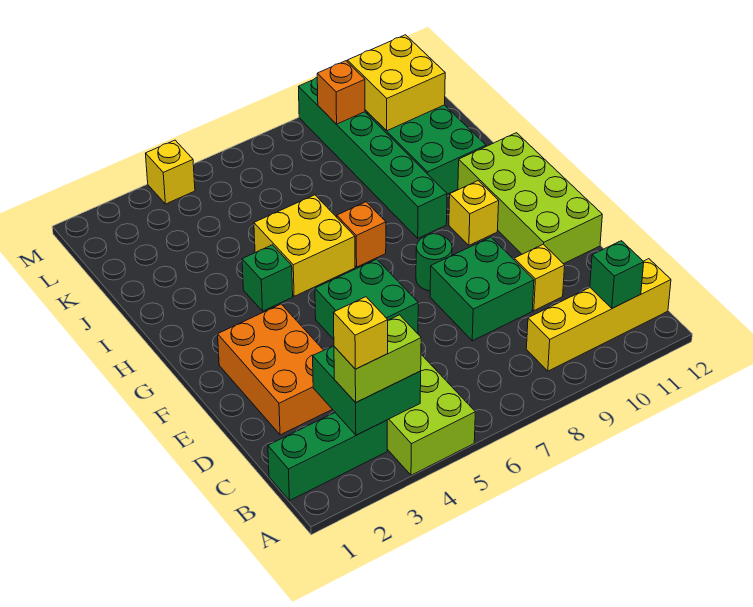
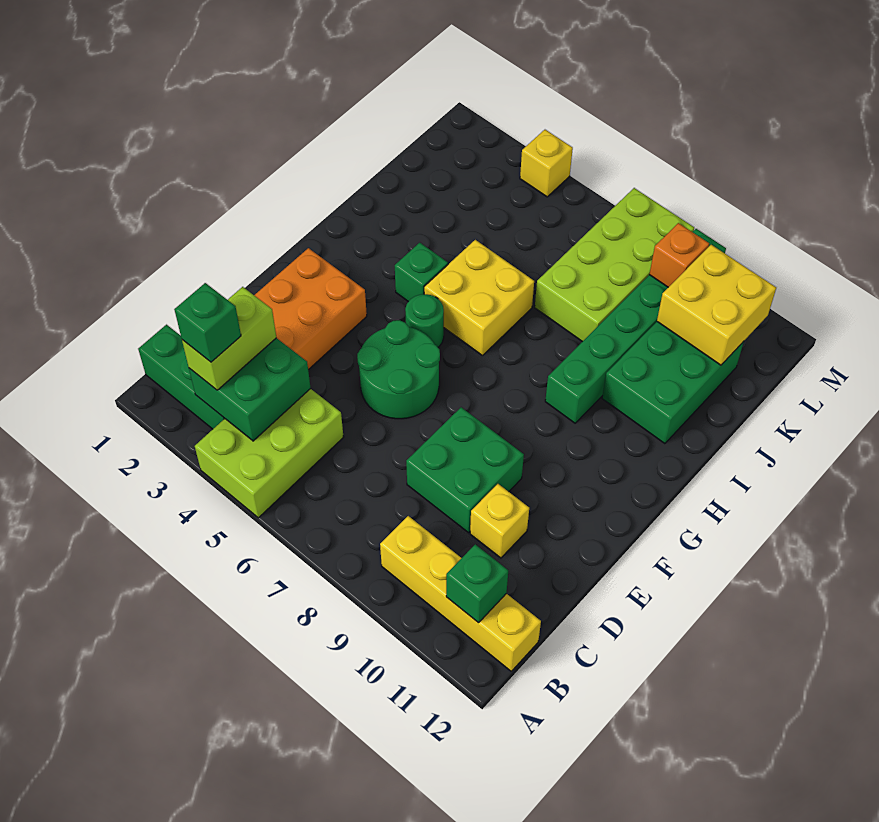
lime brick B3:B4 level 3 -> lime brick B3:C3 level 3
yellow brick B3 level 4 -> green brick B3 level 4
green brick E5:F6 level 1 -> green round brick E5:F6 level 1
lime brick E11:H12 level 1 -> lime brick J7:M8 level 1
green round brick F8 level 1 -> green round brick G5 level 1
yellow brick G10 level 1 -> none
orange brick H7 level 1 -> none

